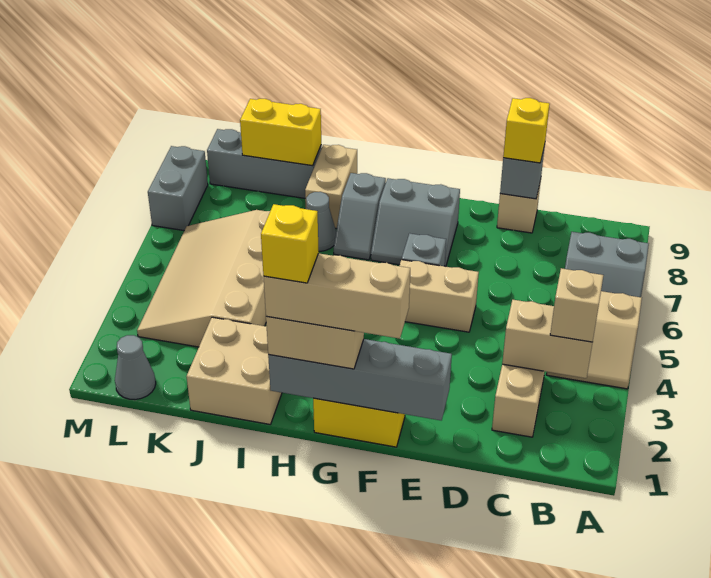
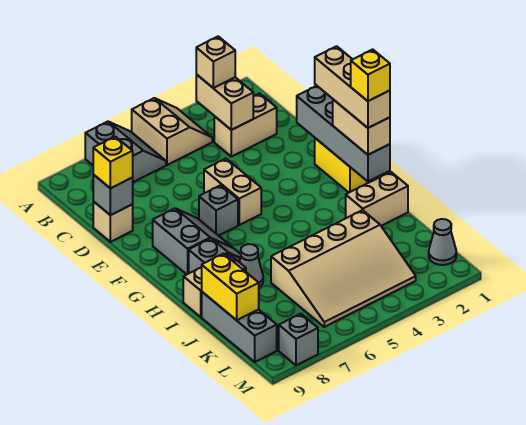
tan brick I1:J2 level 1 -> tan brick I1:I2 level 1
grey brick M7:M8 level 1 -> grey brick M8 level 1

